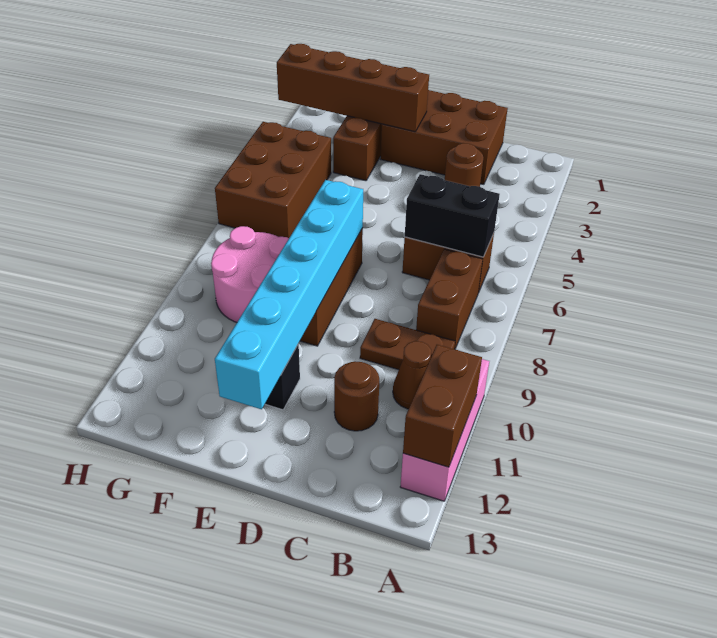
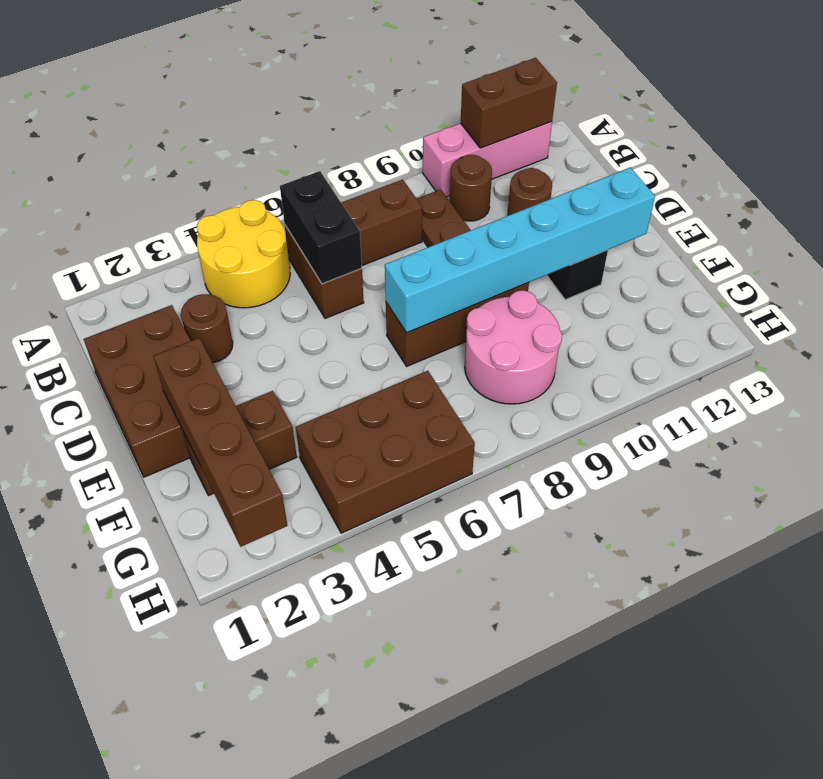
none -> yellow round brick A4:B5 level 1
brown cone B10 level 1 -> brown round brick B10 level 1

